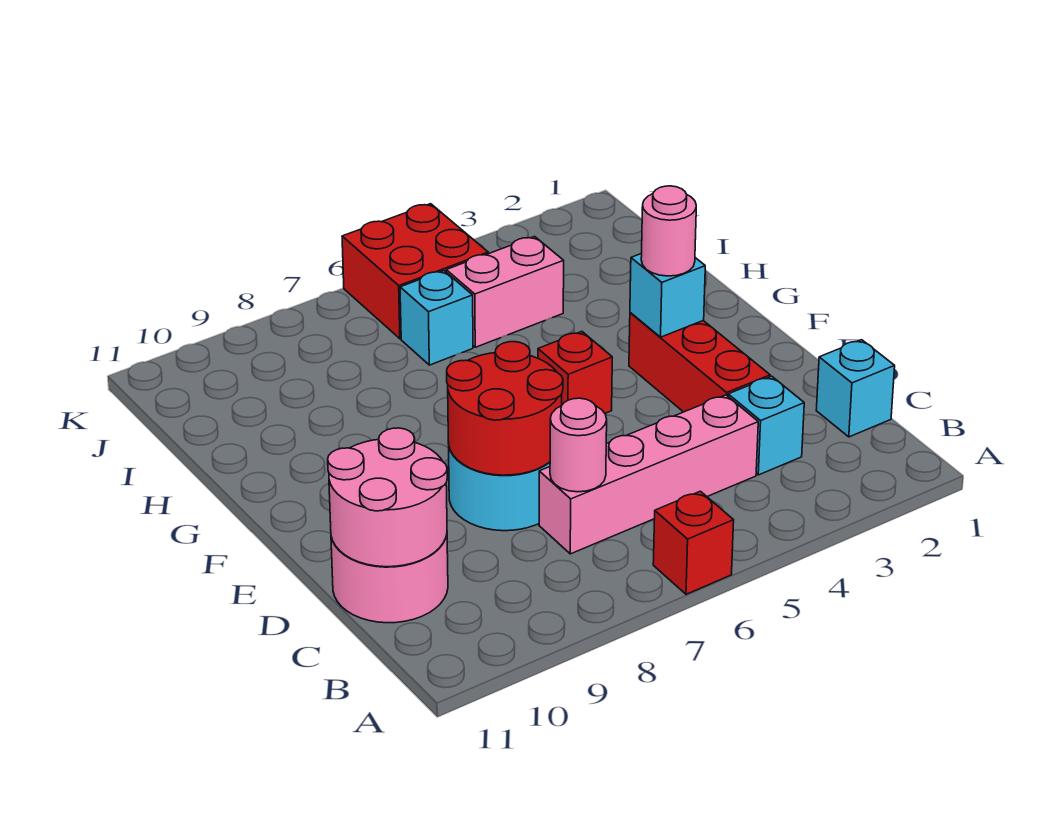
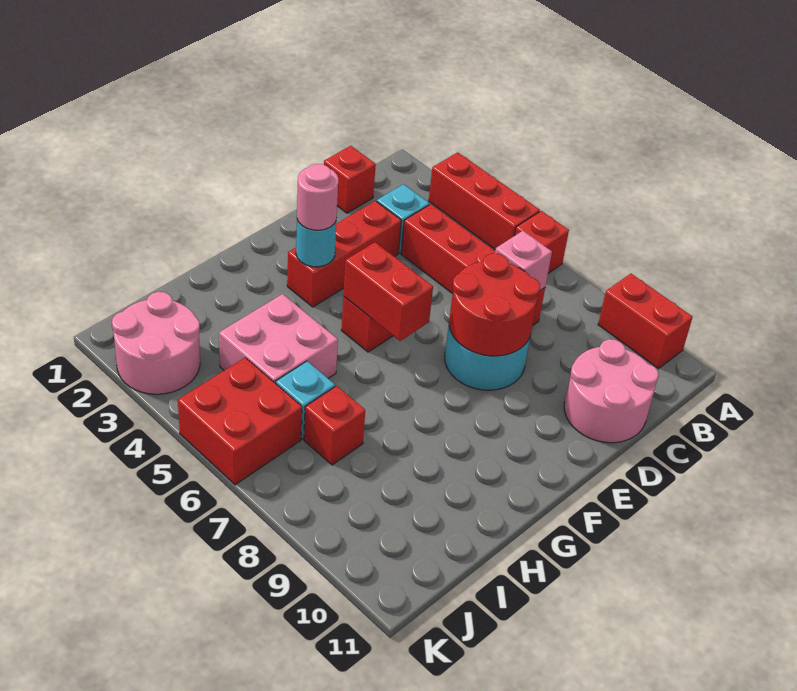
none -> red brick A3:A5 level 1
none -> red brick A9:A10 level 1
cyan brick C1 level 1 -> red brick C1 level 1
pink brick C4:C7 level 1 -> red brick C4:C7 level 1
pink round brick C7 level 2 -> pink brick C7 level 2
pink round brick C10:D11 level 2 -> pink round brick J2:K3 level 1
cyan brick F3 level 2 -> cyan round brick F3 level 2
none -> red brick F5:F6 level 2
pink brick I4:I5 level 1 -> pink brick H4:I5 level 1
none -> red brick I7 level 1

